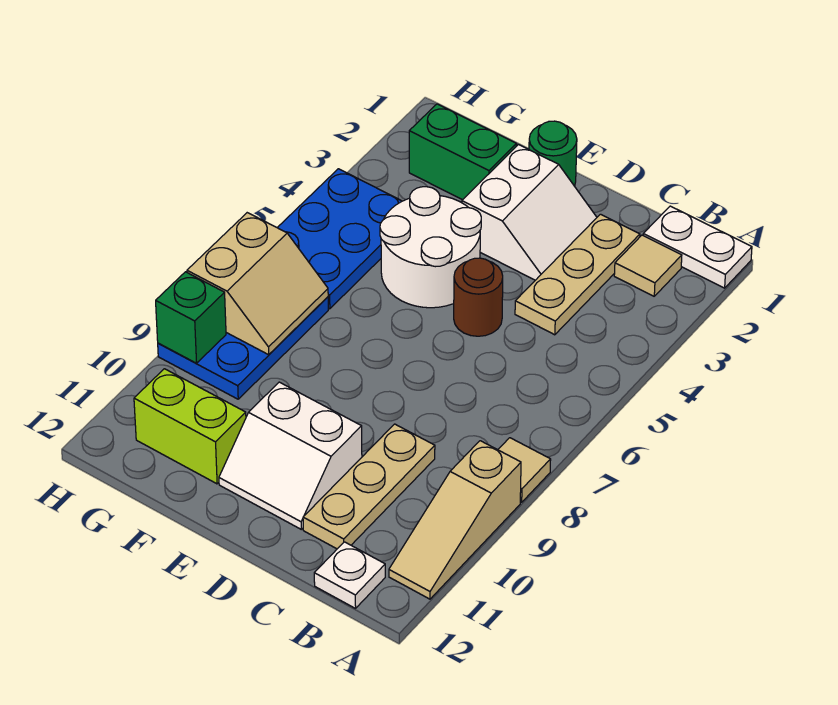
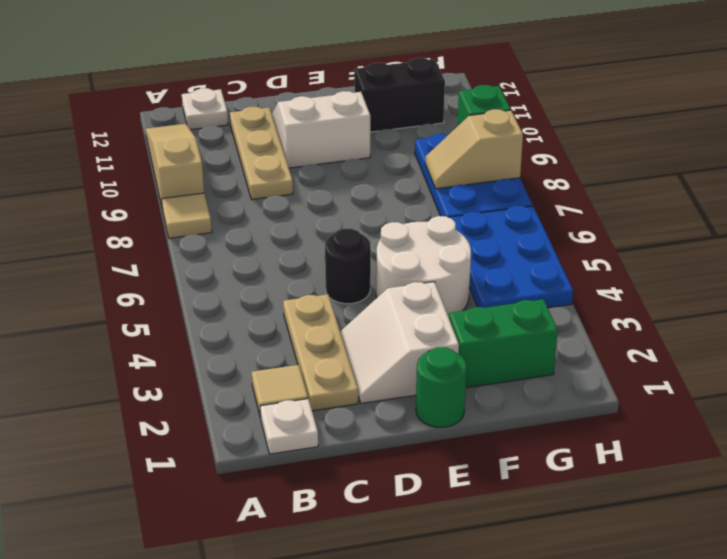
white plate A1:B1 level 1 -> white plate B1 level 1
brown round brick D5 level 1 -> black round brick D5 level 1
lime brick F11:G11 level 1 -> black brick F11:G11 level 1
tan slope G7:H8 level 2 top H -> tan slope G8:H8 level 2 top H

